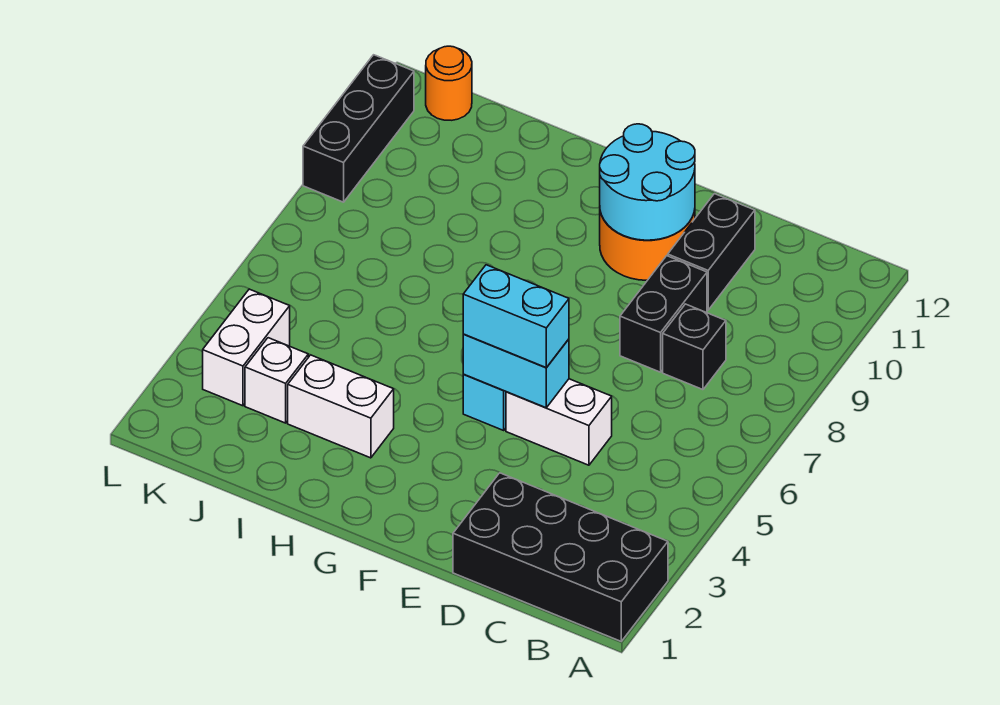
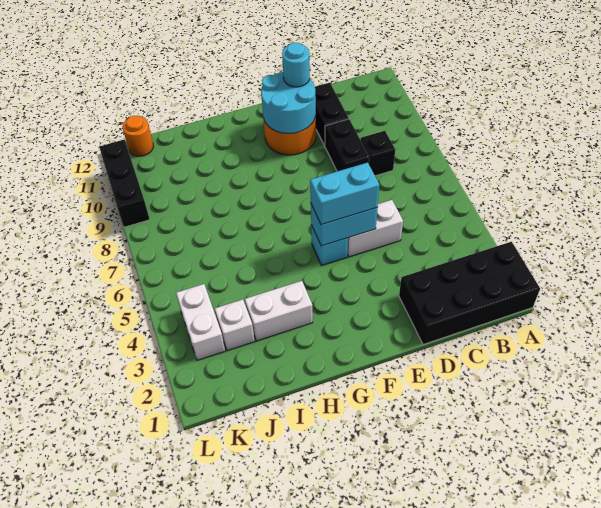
none -> cyan round brick E11 level 3

